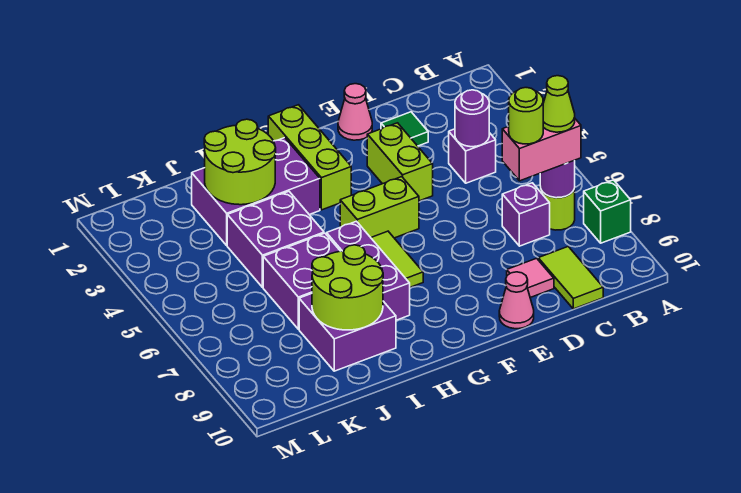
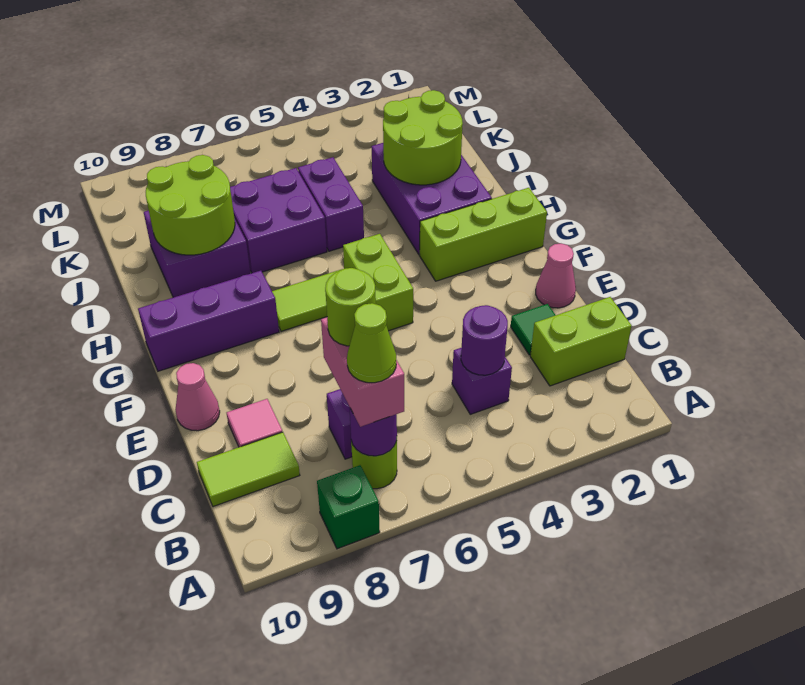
lime brick E3:E4 level 1 -> lime brick C1:C2 level 1
purple brick H6:H8 level 1 -> purple brick G8:G10 level 1
purple brick I4:J5 level 1 -> purple brick I5:J5 level 1

